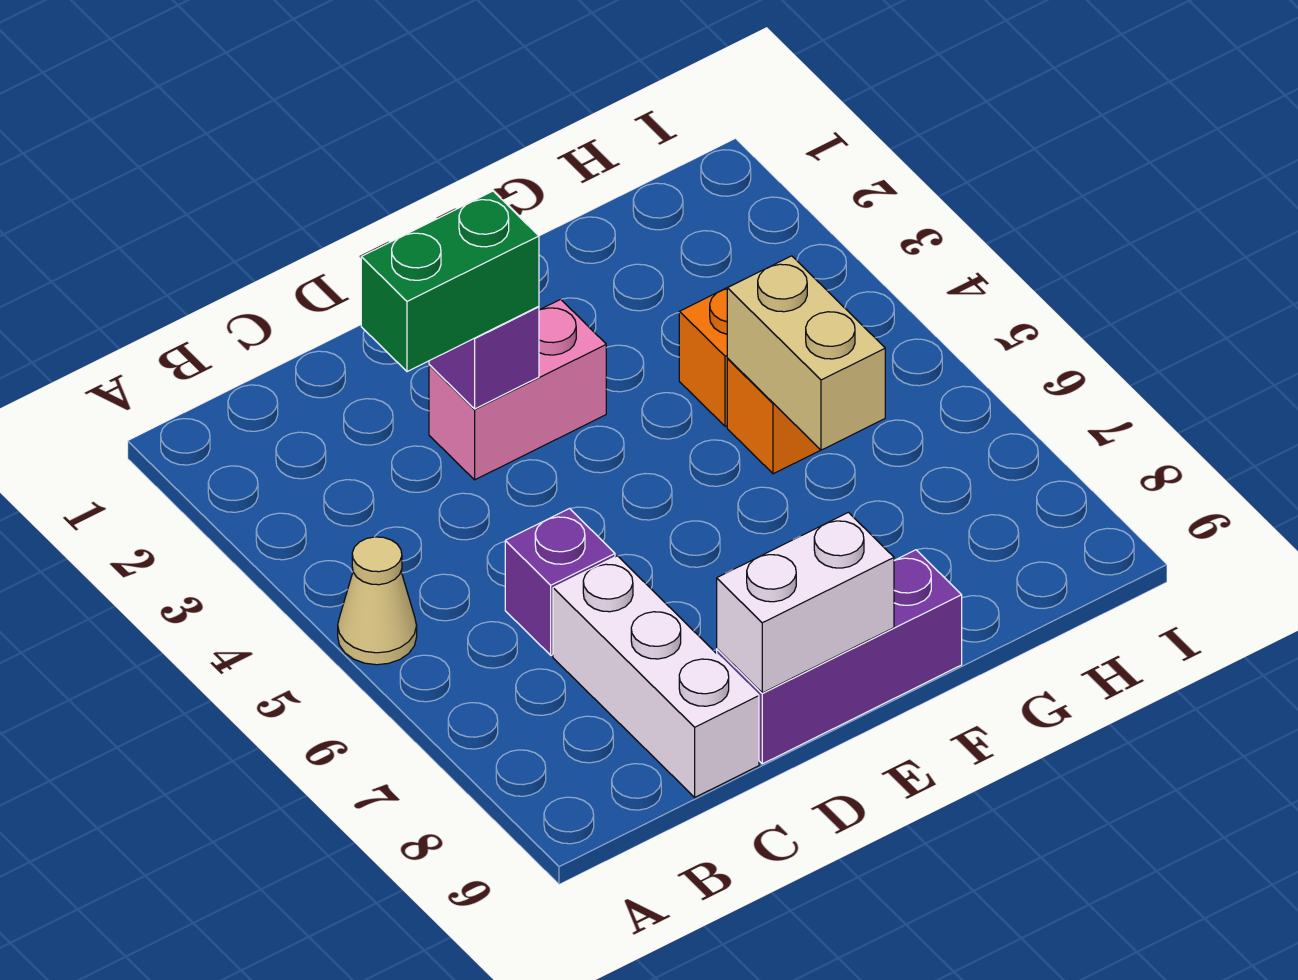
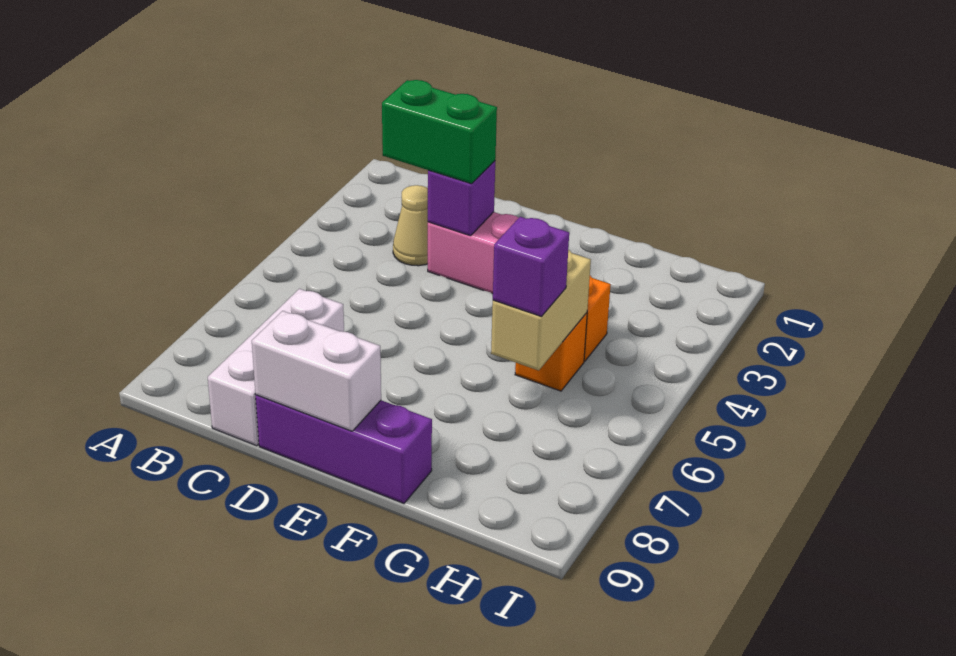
tan cone A5 level 1 -> tan cone C3 level 1
purple brick C6 level 1 -> purple brick G6 level 3

